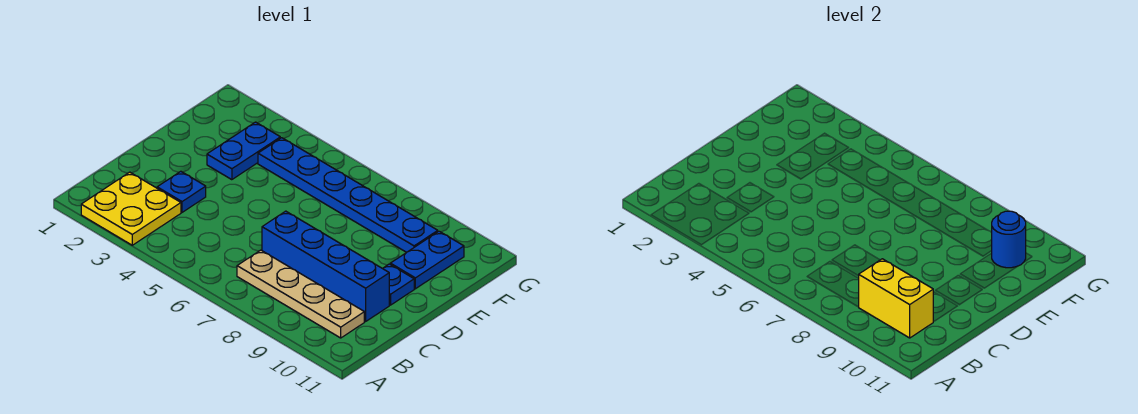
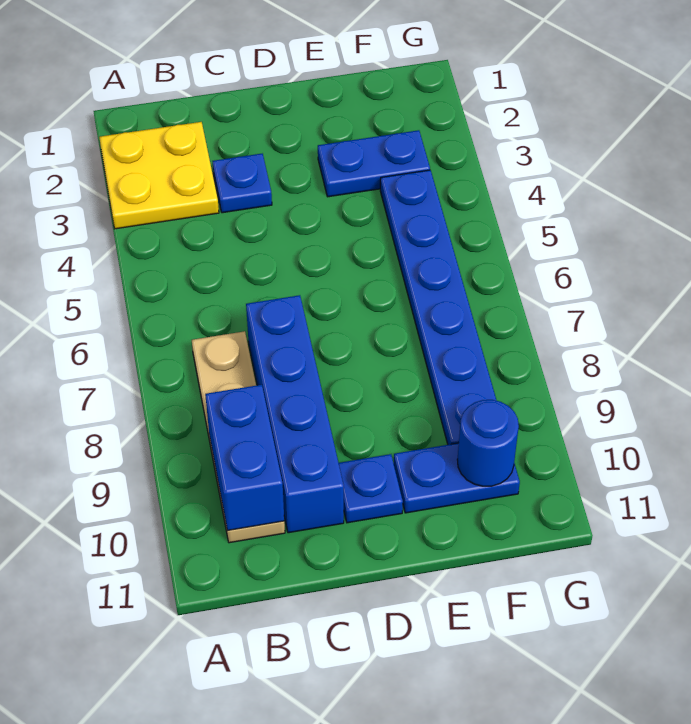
yellow brick B9:B10 level 2 -> blue brick B9:B10 level 2

